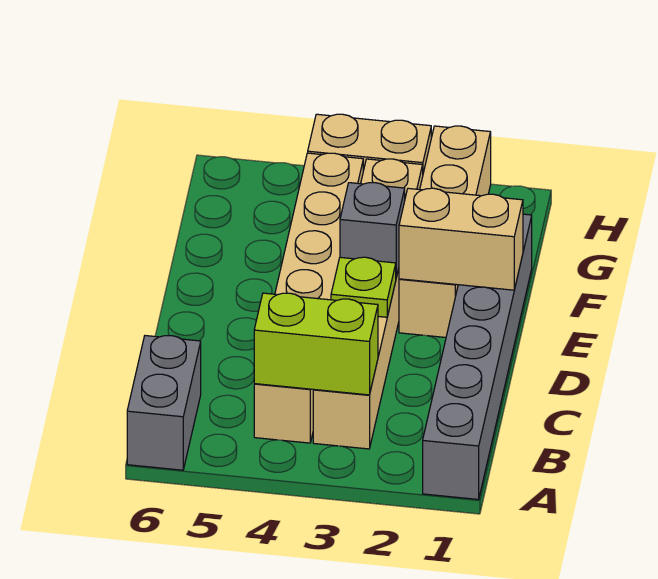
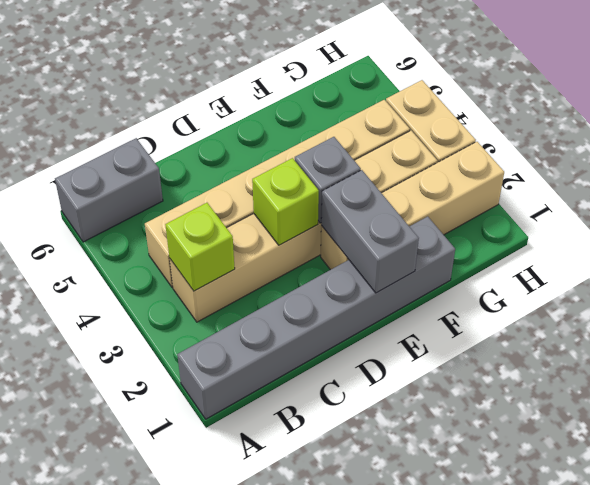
lime brick B3:B4 level 2 -> lime brick B3 level 2
lime plate D3 level 2 -> lime brick D3 level 2
tan brick E1:E2 level 2 -> grey brick E1:E2 level 2

